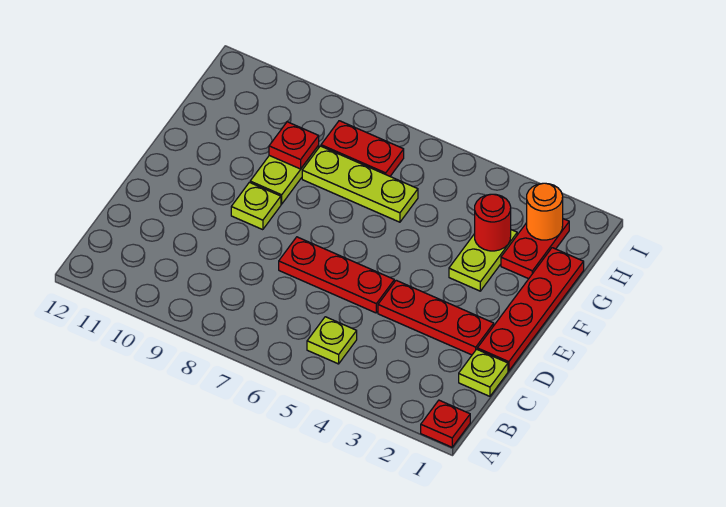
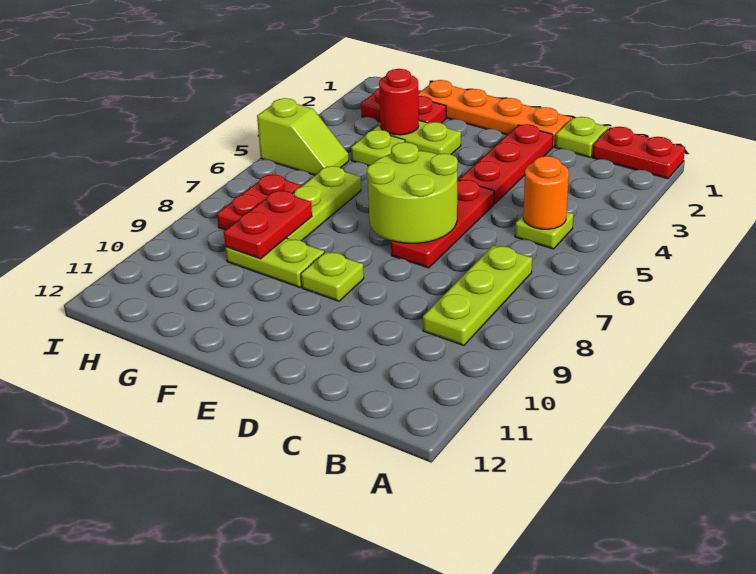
red plate A1 level 1 -> red plate A1:B1 level 1
none -> lime plate B7:B9 level 1
red plate D1:G1 level 1 -> orange plate D1:G1 level 1
none -> lime round brick D6:E7 level 2
none -> lime plate G4 level 1
red plate G9 level 2 -> red plate G8:G9 level 2
orange round brick H2 level 2 -> orange round brick B5 level 2
none -> lime slope H5:I5 level 1 top I

